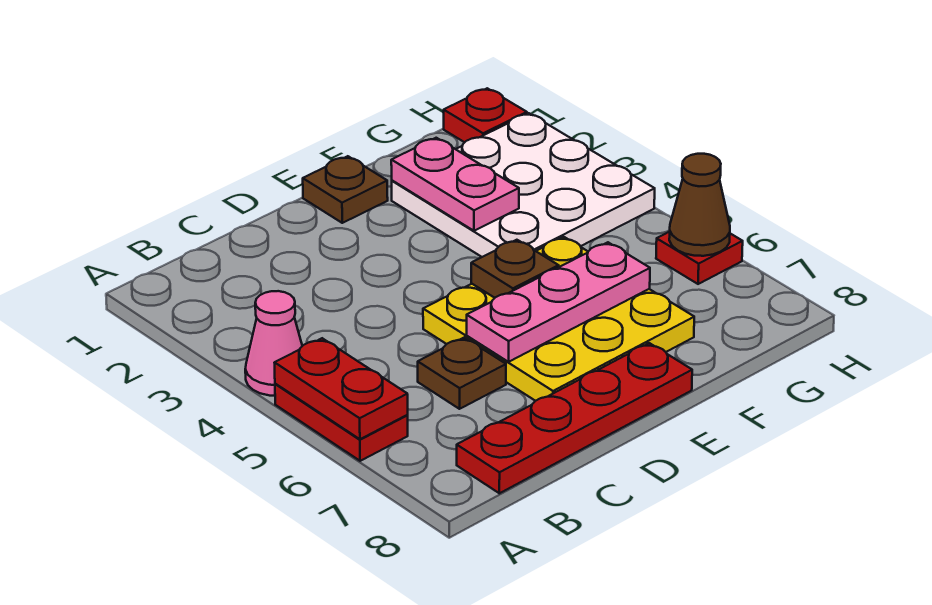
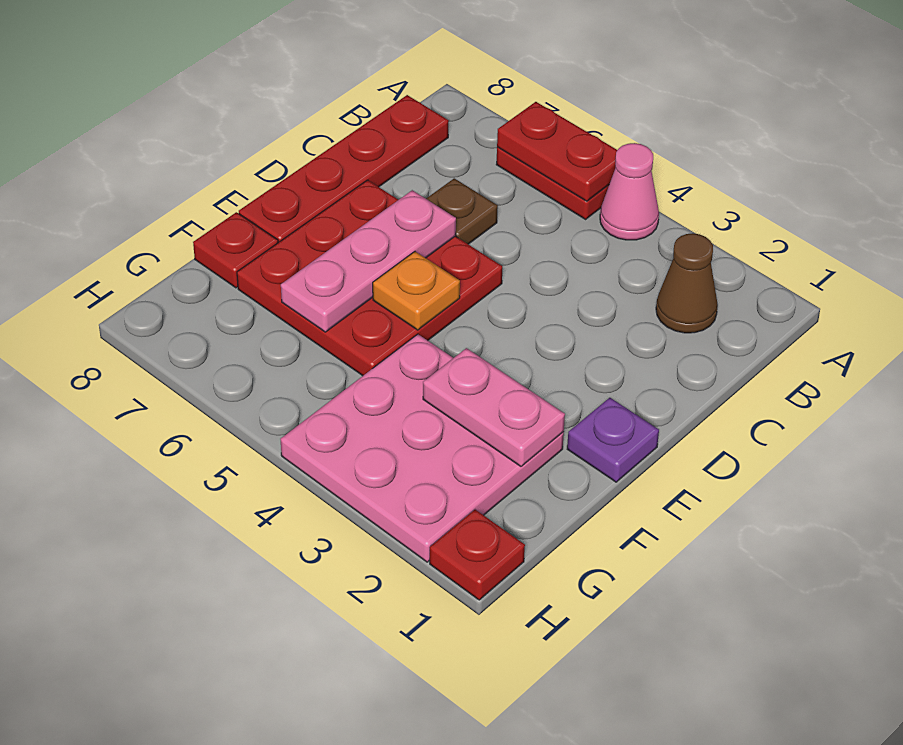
yellow plate D5:F7 level 1 -> red plate D5:F7 level 1
brown plate E1 level 1 -> purple plate E1 level 1
brown plate E5 level 2 -> orange plate E5 level 2
white plate F2:H4 level 1 -> pink plate F2:H4 level 1
red plate H6 level 1 -> red plate F8 level 1
brown cone H6 level 2 -> brown cone B2 level 1

